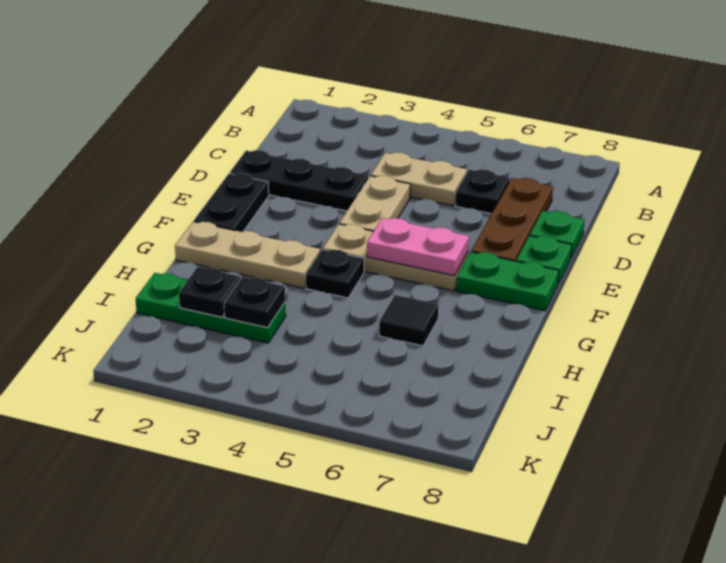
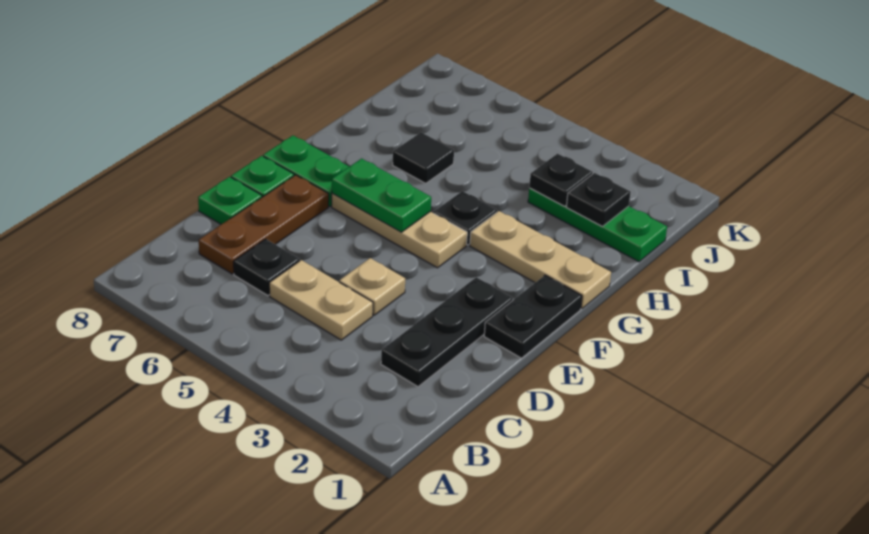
black plate D1:D3 level 1 -> black plate C2:E2 level 1
tan plate D4:E4 level 1 -> tan plate D4 level 1
pink plate F5:F6 level 2 -> green plate F5:F6 level 2

